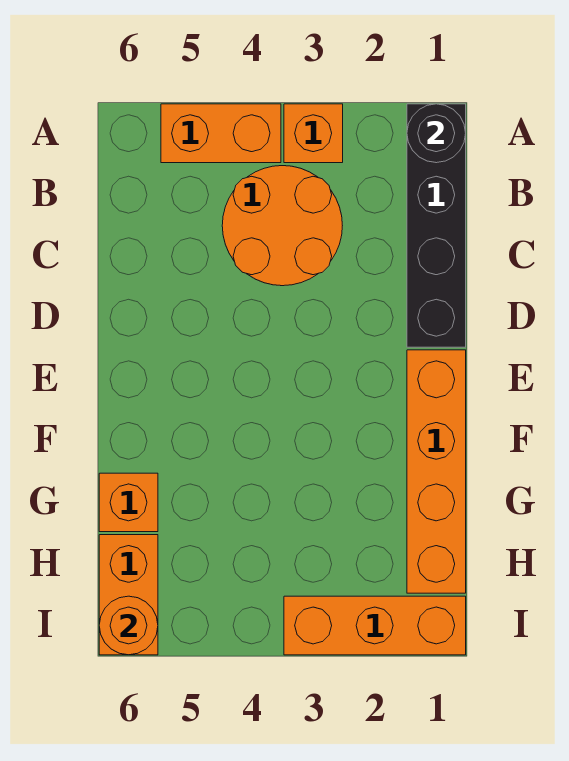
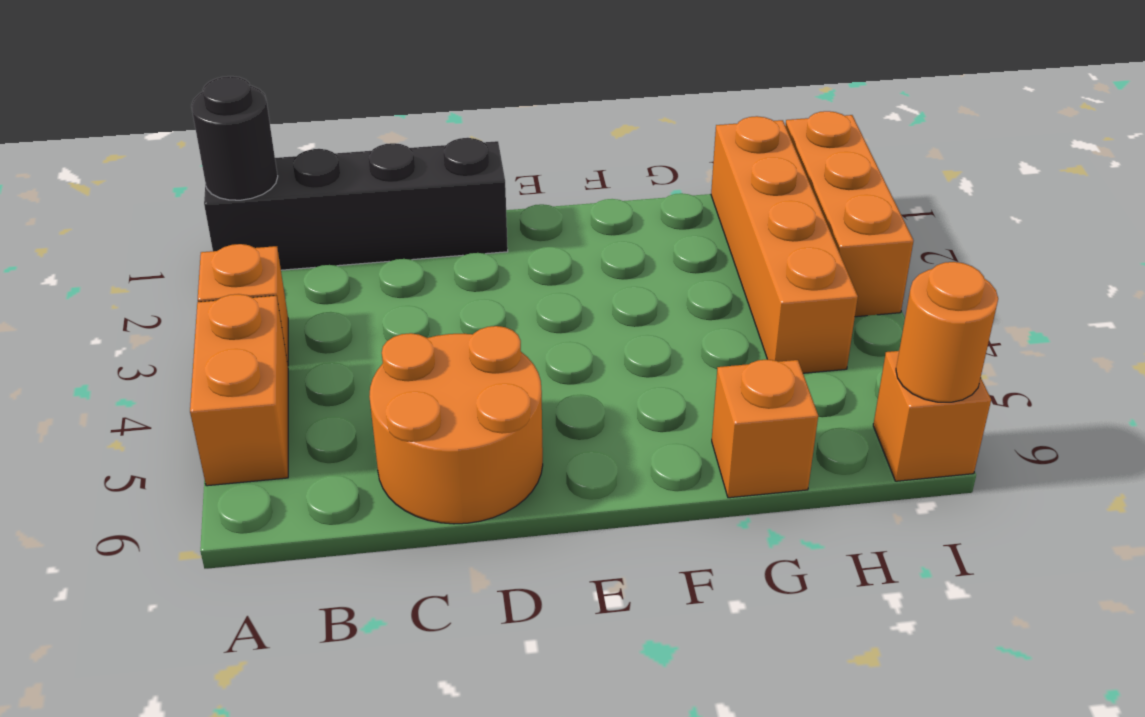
orange round brick B3:C4 level 1 -> orange round brick C5:D6 level 1
orange brick E1:H1 level 1 -> orange brick H1:H4 level 1
orange brick H6:I6 level 1 -> orange brick I6 level 1

